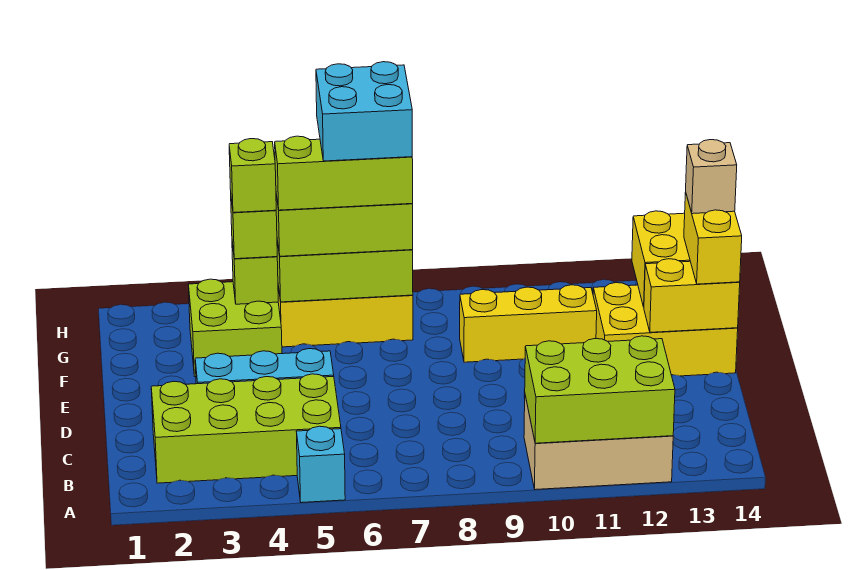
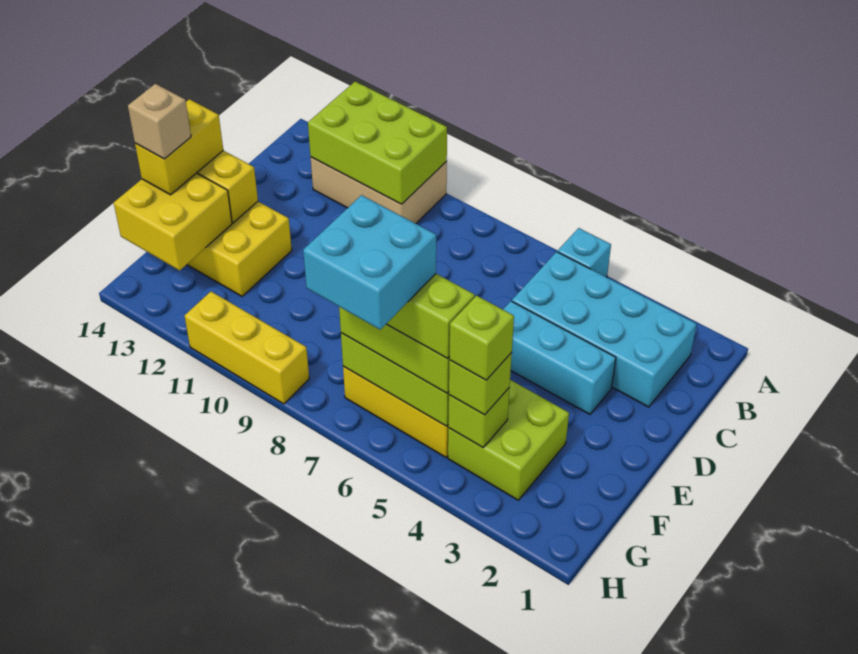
lime brick B2:C5 level 1 -> cyan brick B2:C5 level 1
yellow brick F9:F11 level 1 -> yellow brick H9:H11 level 1

